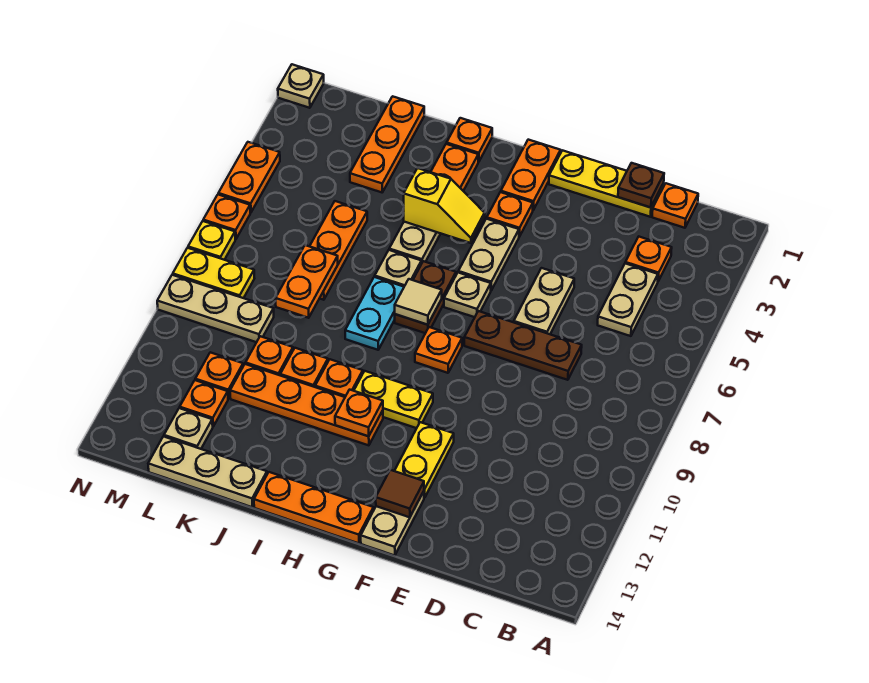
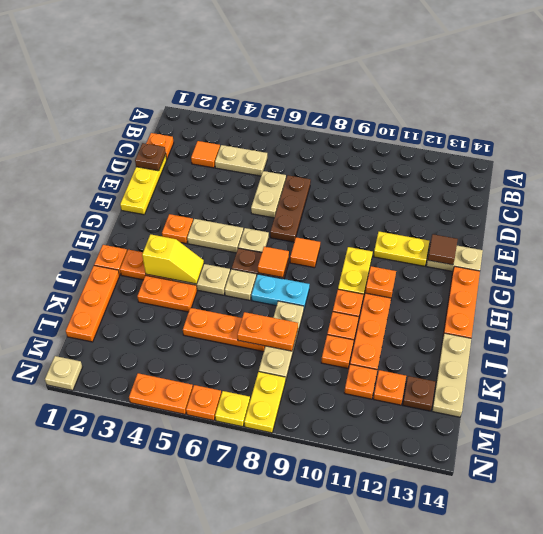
orange plate C3 level 1 -> orange tile C3 level 1
tan plate E5:E6 level 1 -> tan plate D6:E6 level 1
orange plate G1:G2 level 1 -> orange plate J3:J4 level 1
orange plate G8 level 1 -> orange tile G8 level 1
yellow slope H4:I4 level 2 top I -> yellow slope I3:I4 level 2 top 3
tan tile H7 level 2 -> orange tile H7 level 2
orange plate K1:K3 level 1 -> orange plate J1:L1 level 1
tan plate L9:N9 level 1 -> tan plate J8:L8 level 1
tan plate L13 level 1 -> brown plate L13 level 1

